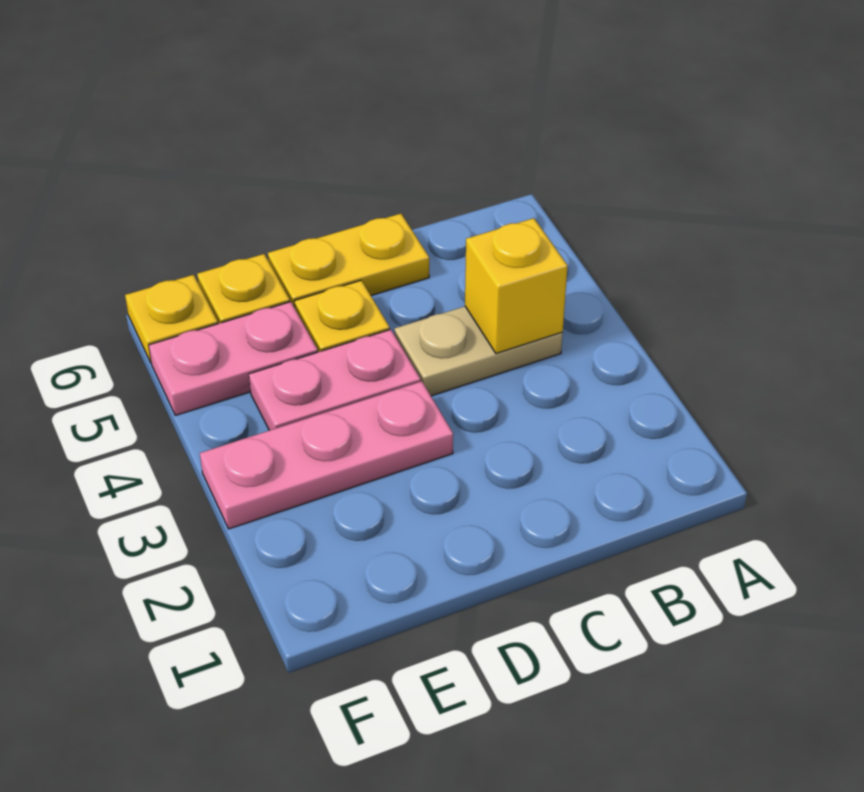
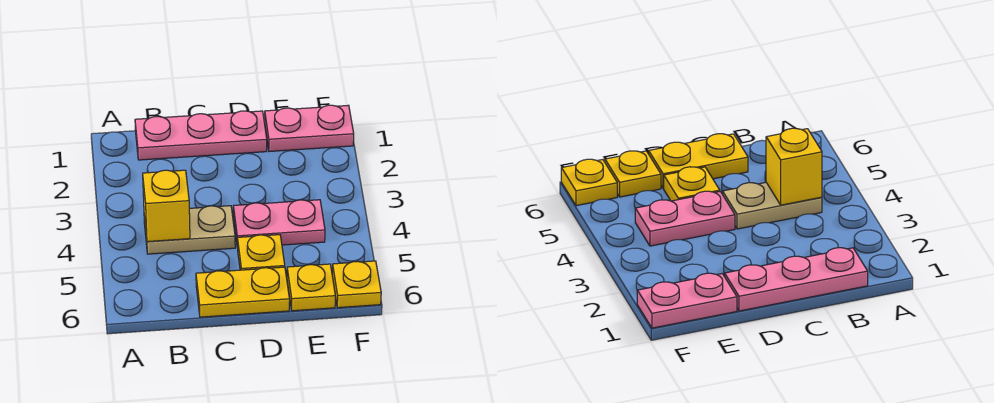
pink plate D3:F3 level 1 -> pink plate B1:D1 level 1
pink plate E5:F5 level 1 -> pink plate E1:F1 level 1

